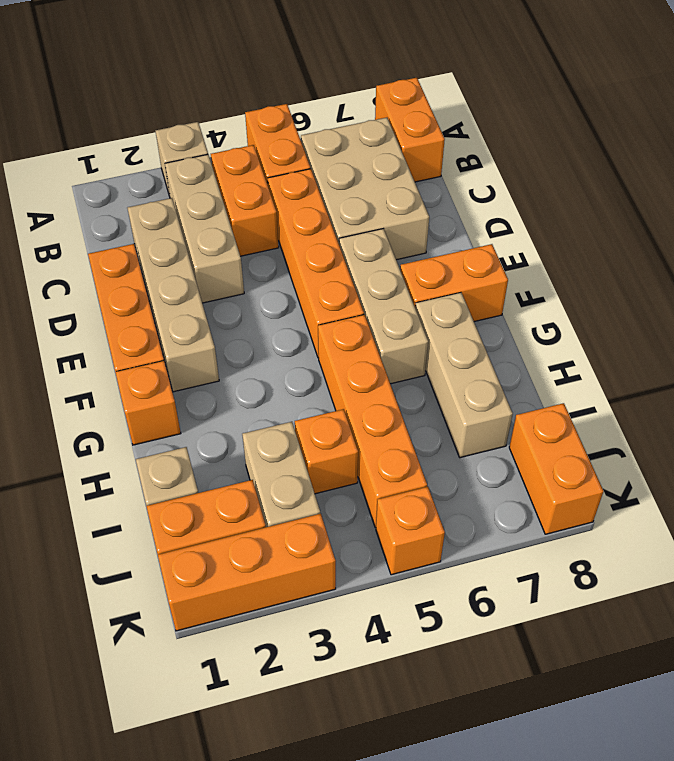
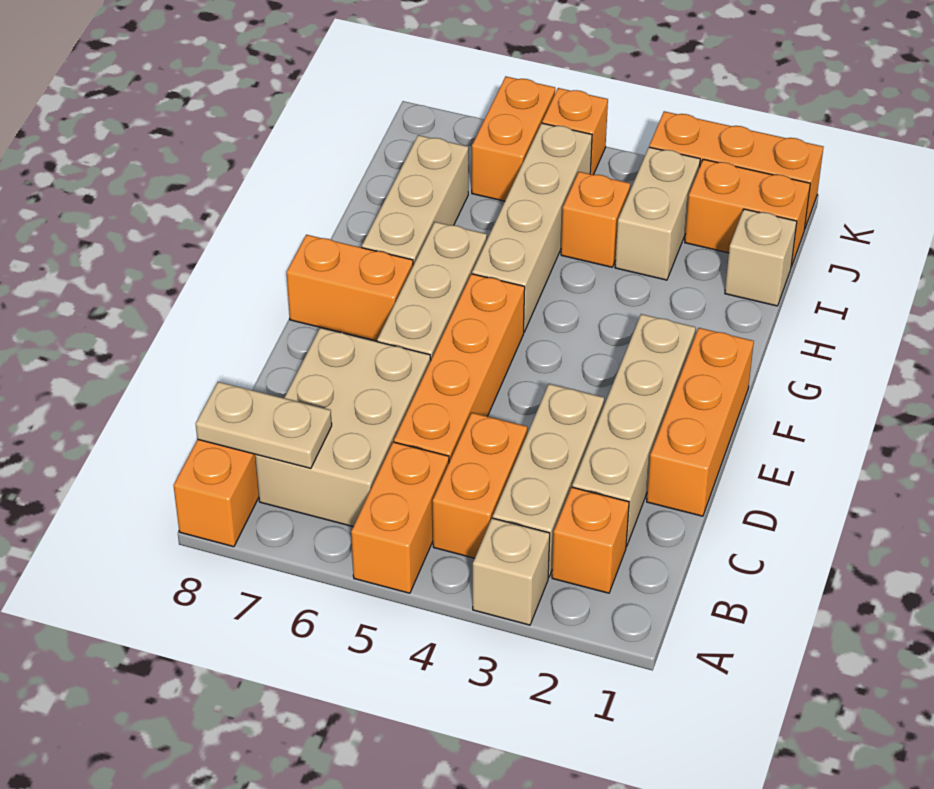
none -> tan plate B7:B8 level 2
orange brick G1 level 1 -> orange brick B2 level 1
orange brick G5:J5 level 1 -> tan brick G5:J5 level 1
orange brick J8:K8 level 1 -> orange brick J6:K6 level 1

